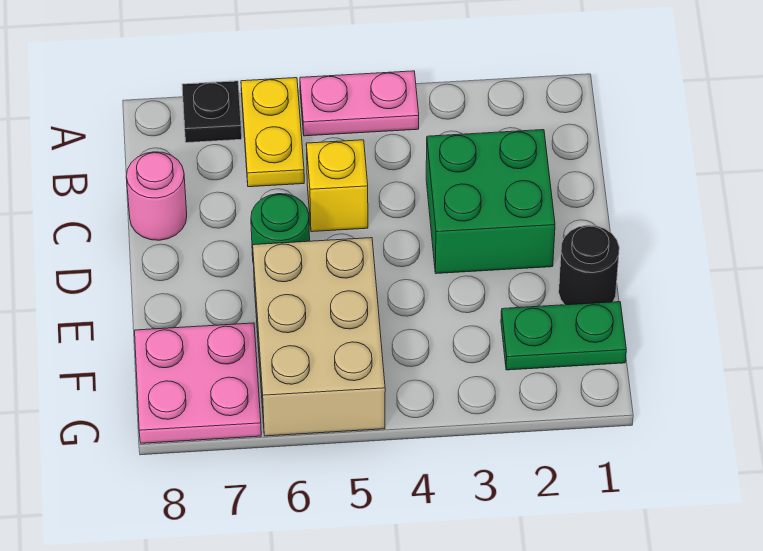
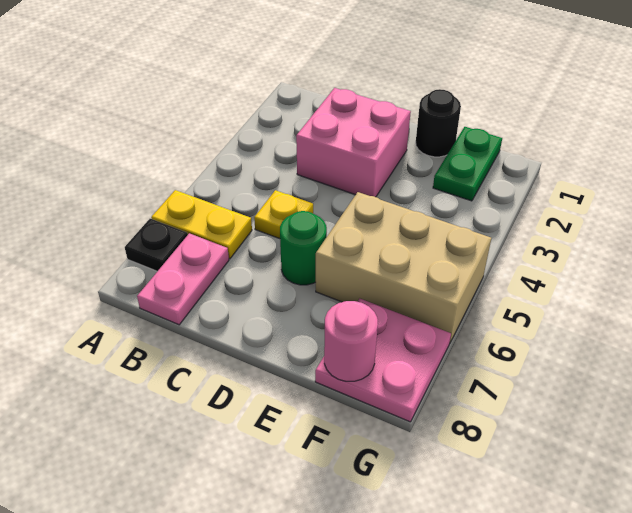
pink plate A4:A5 level 1 -> pink plate B7:B8 level 1
green brick C2:D3 level 1 -> pink brick C2:D3 level 1
yellow brick C5 level 1 -> yellow plate C5 level 1
pink round brick C8 level 1 -> pink round brick F8 level 2

